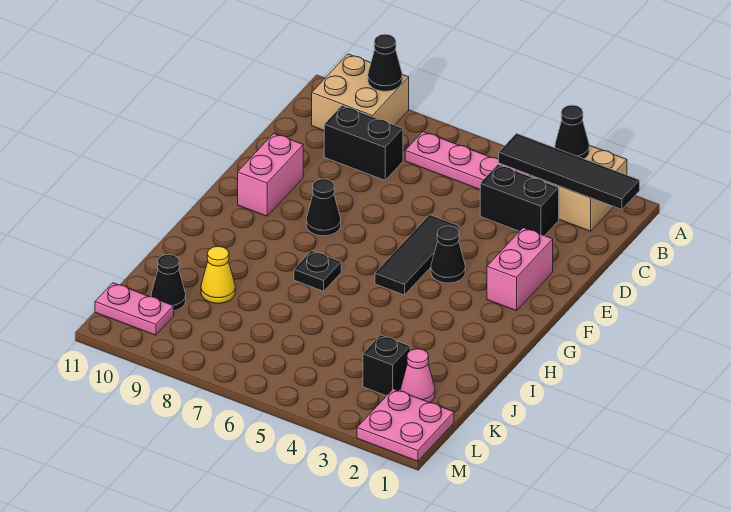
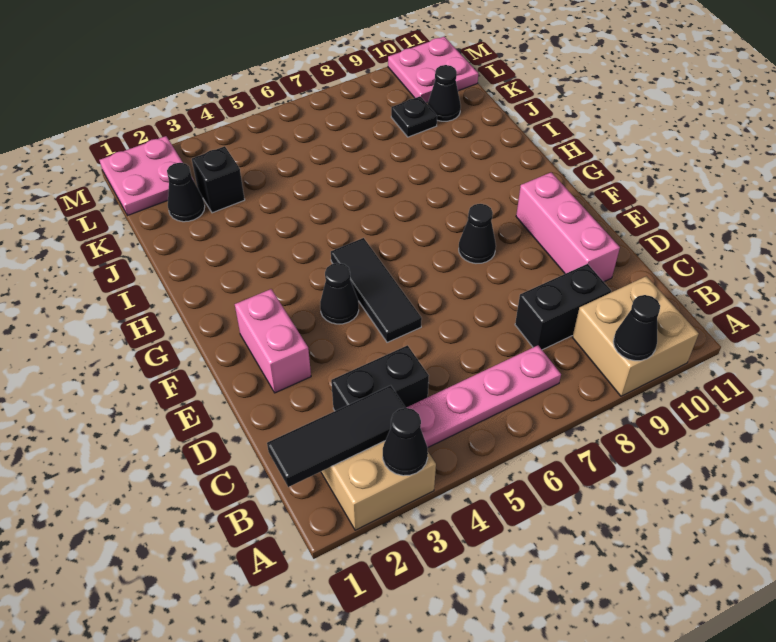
black tile B1:B4 level 2 -> black tile B1:B3 level 2
pink brick E10:F10 level 1 -> pink brick D10:F10 level 1
black plate H7 level 1 -> black plate K9 level 1
yellow cone J9 level 1 -> none
pink cone K2 level 1 -> black cone K2 level 1
pink plate L10:L11 level 1 -> pink plate L10:M11 level 1

